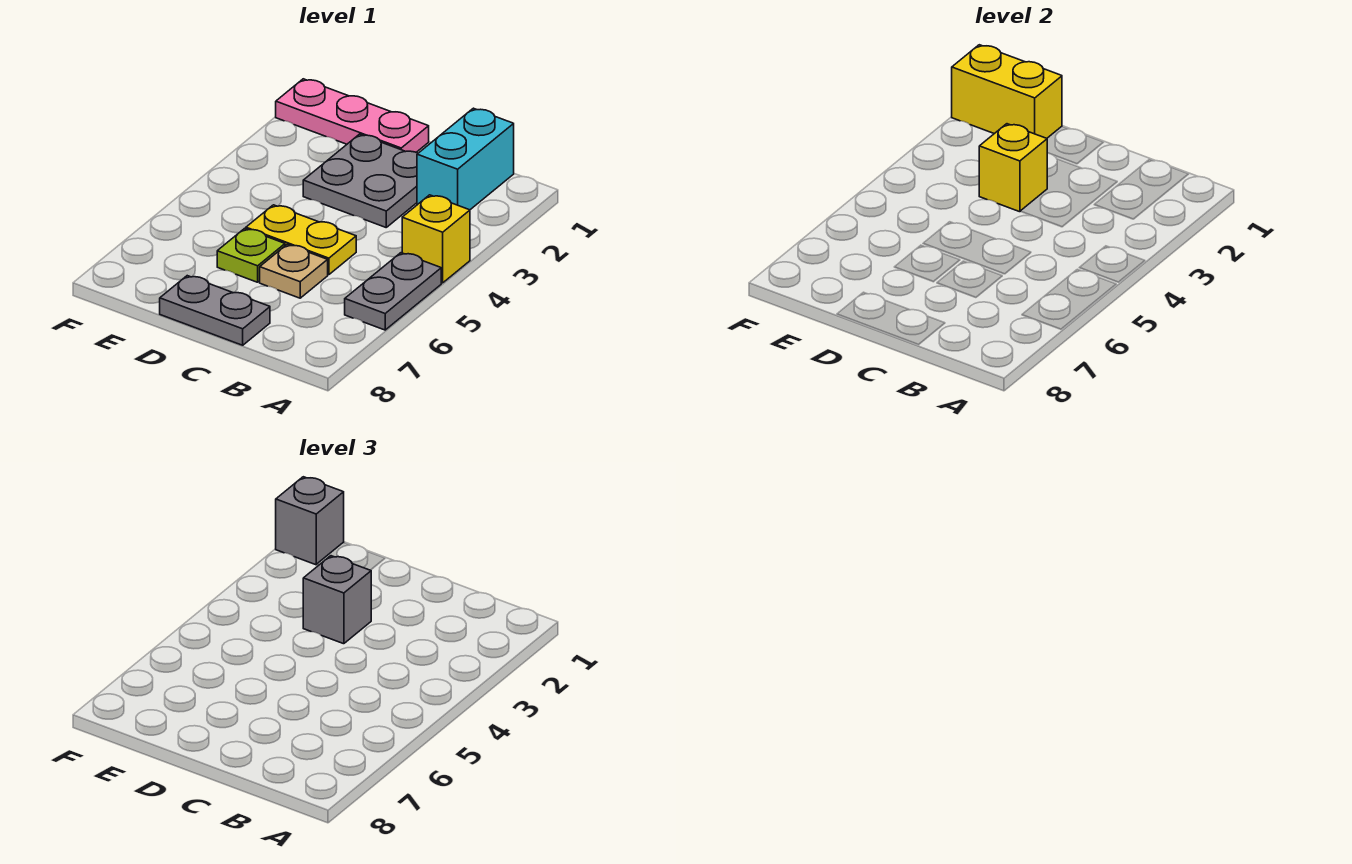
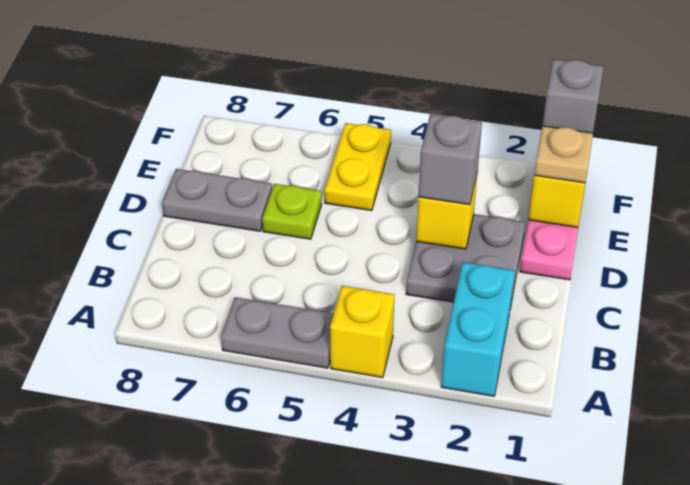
cyan brick B1:B2 level 1 -> cyan brick A2:B2 level 1
yellow plate C5:D5 level 1 -> yellow plate E5:F5 level 1
tan plate C6 level 1 -> tan plate E1 level 3
grey plate C8:D8 level 1 -> grey plate D7:D8 level 1

